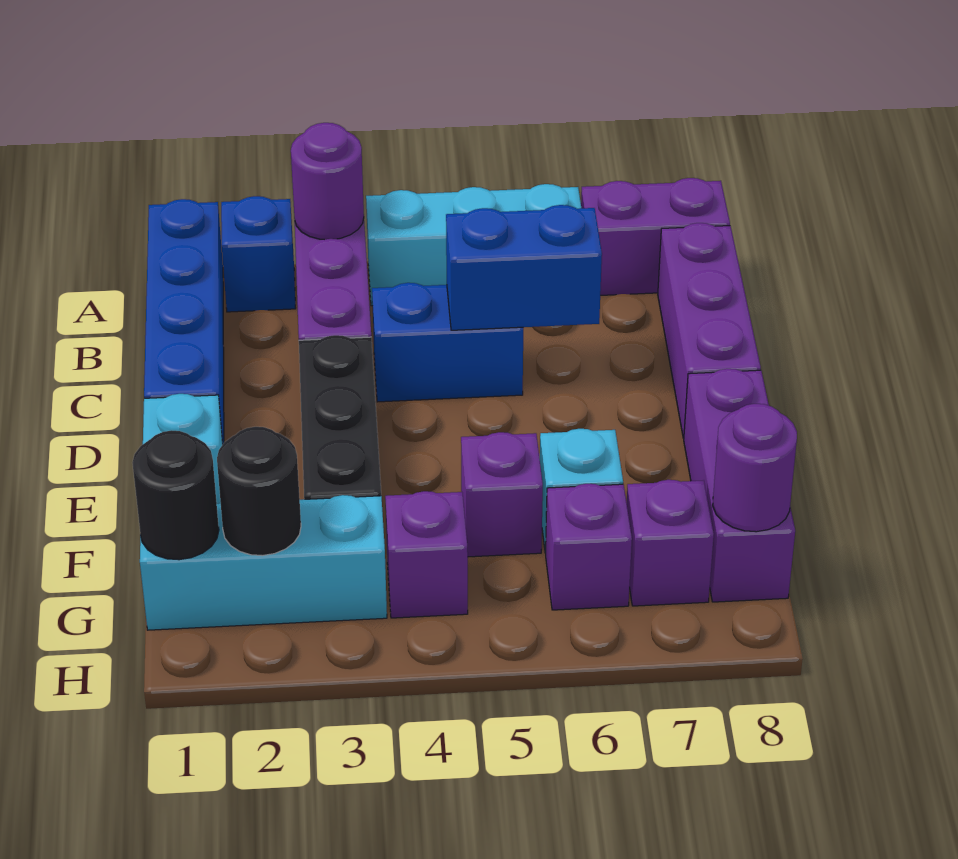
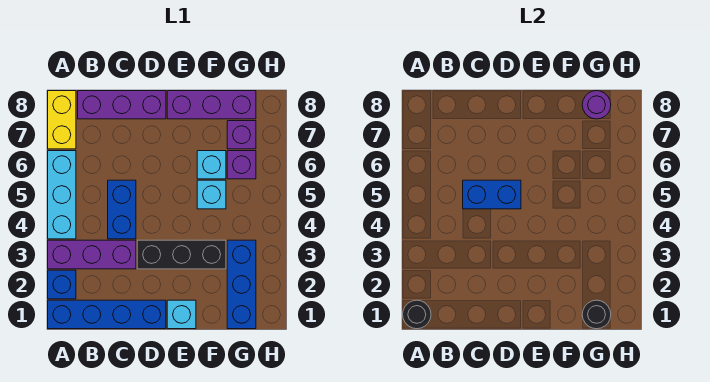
purple round brick A3 level 2 -> none
purple brick A7:A8 level 1 -> yellow brick A7:A8 level 1
blue brick C5:C6 level 2 -> blue brick C5:D5 level 2
purple brick F5 level 1 -> cyan brick F5 level 1
cyan brick G1:G3 level 1 -> blue brick G1:G3 level 1
black round brick G2 level 2 -> black round brick A1 level 2
purple brick G4 level 1 -> none

